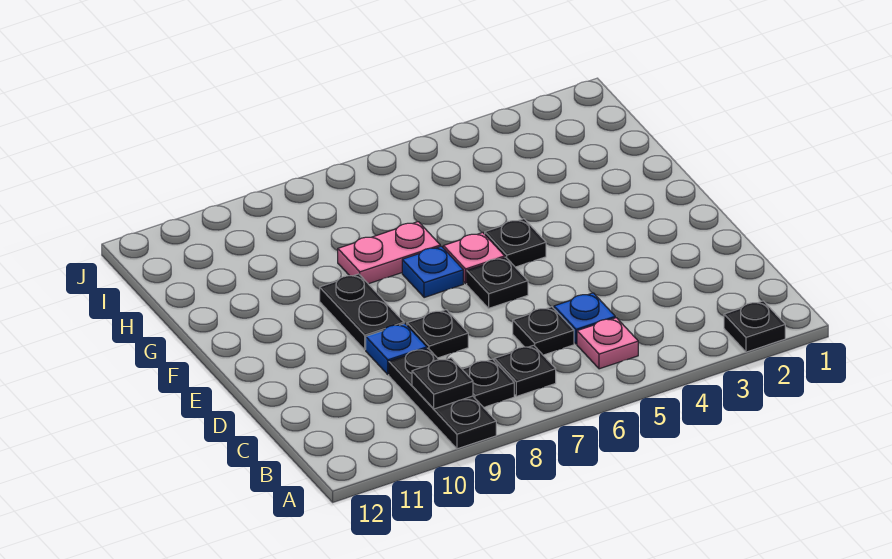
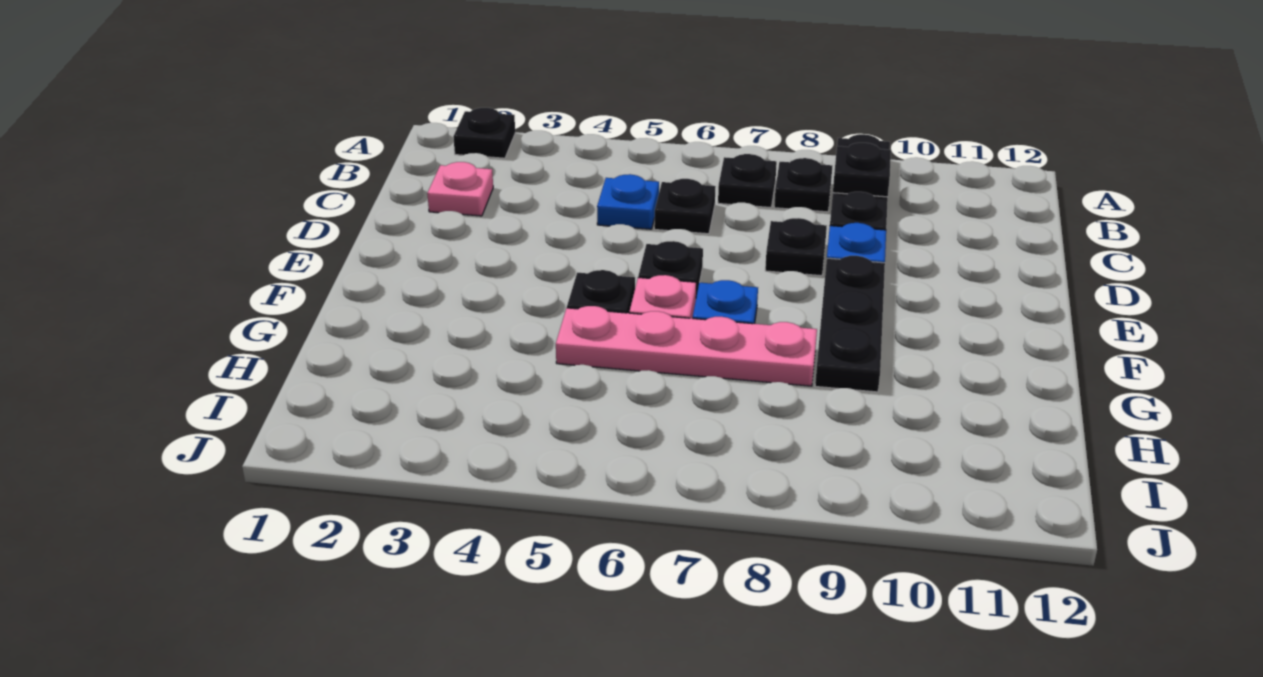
pink plate B5 level 1 -> pink plate C2 level 1
black plate E9:F9 level 1 -> black plate E9:G9 level 1
pink plate G7:G8 level 1 -> pink plate G5:G8 level 1

